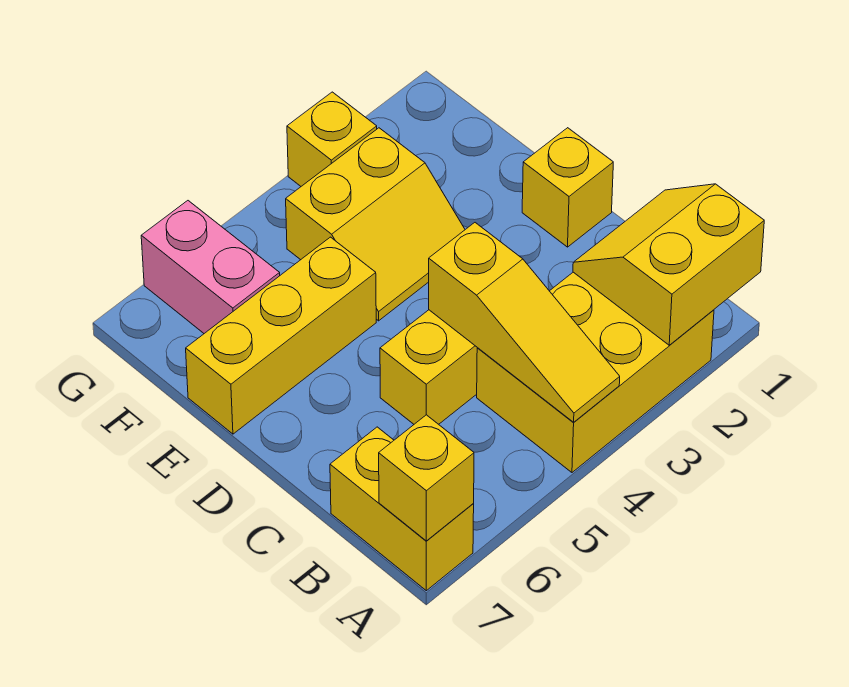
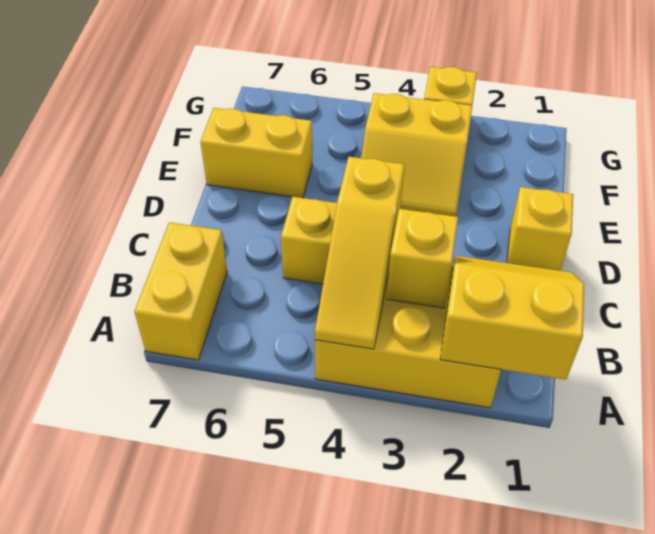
yellow brick A7 level 2 -> yellow brick B3 level 2
yellow brick E5:E7 level 1 -> yellow brick E6:E7 level 1
pink brick F6:G6 level 1 -> none

